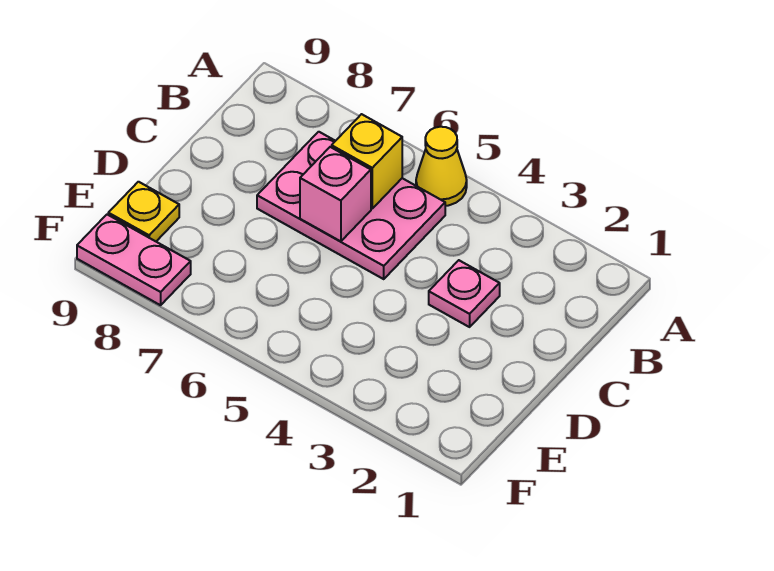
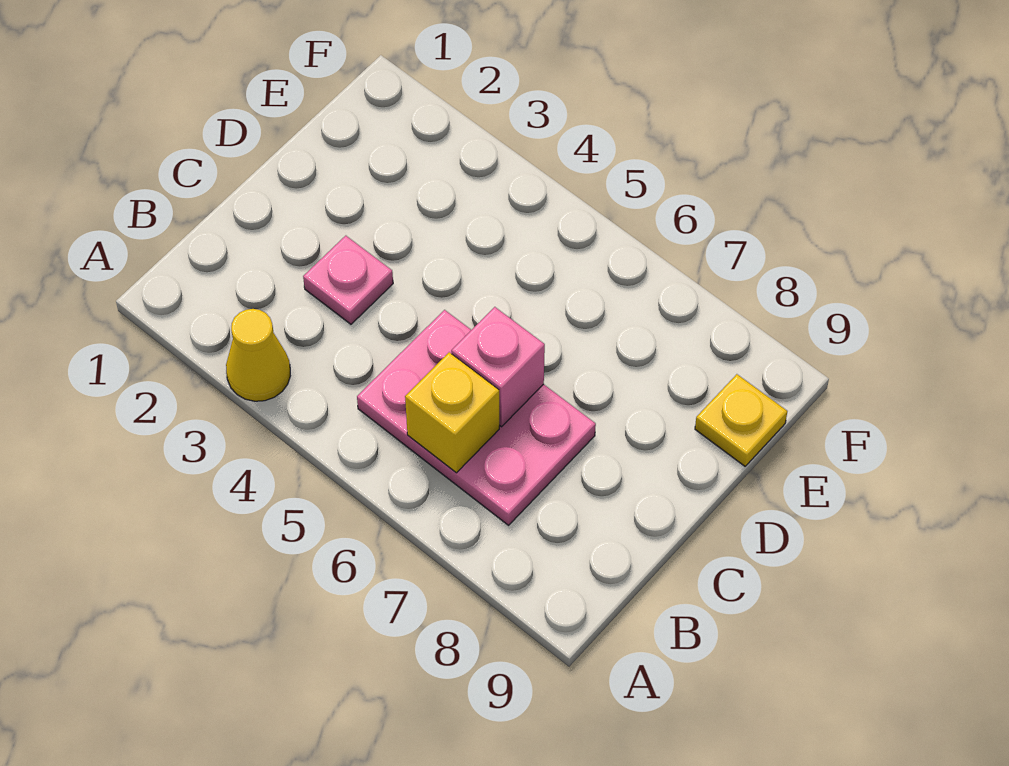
yellow cone A5 level 1 -> yellow cone A3 level 1
pink plate F8:F9 level 1 -> none

